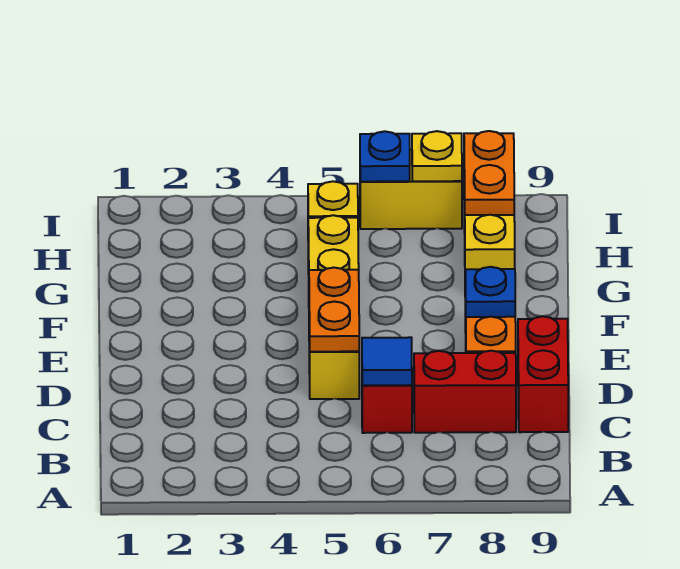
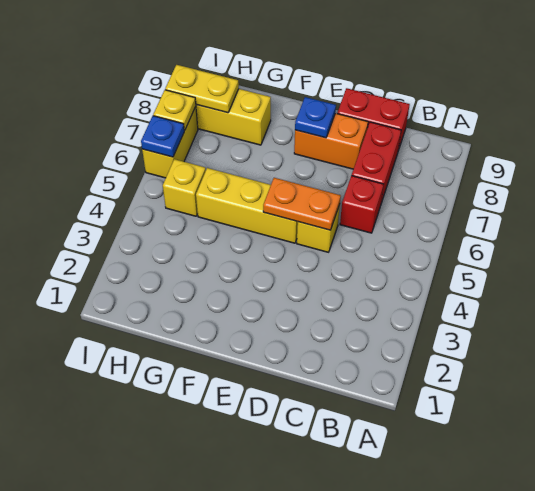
blue tile C6 level 2 -> none
orange plate H8:I8 level 2 -> yellow plate H8:I8 level 2

